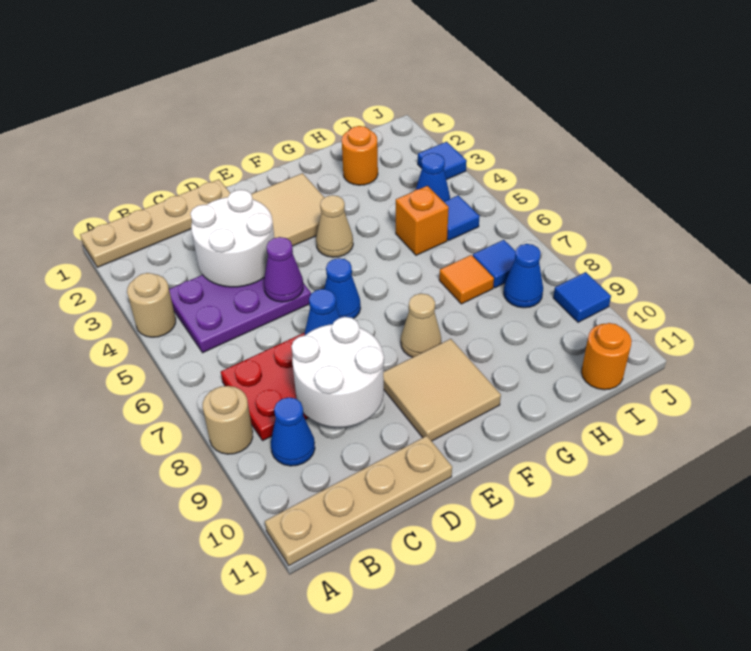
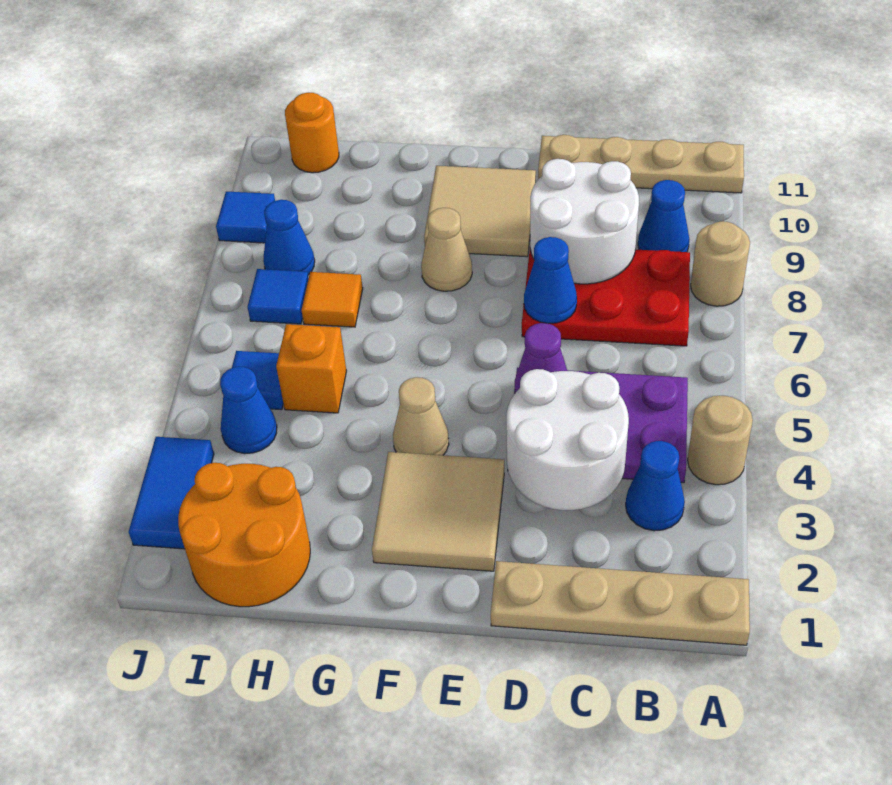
blue cone E6 level 1 -> blue cone B3 level 1
orange round brick H2 level 1 -> orange round brick H1:I2 level 1
blue tile J3 level 1 -> blue tile J2:J3 level 1

